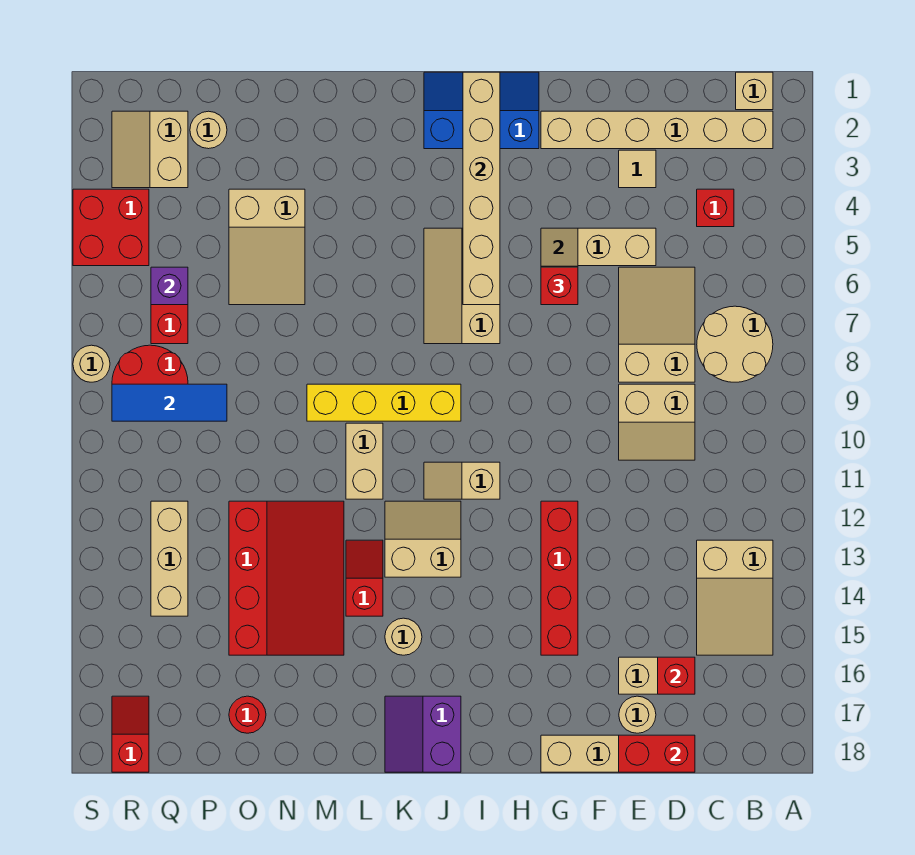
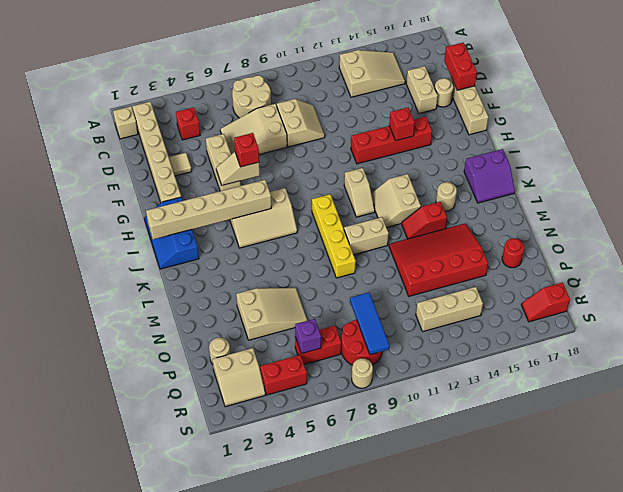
red brick D16 level 2 -> red brick G14 level 2
red brick R4:S5 level 1 -> red brick R4:R5 level 1

